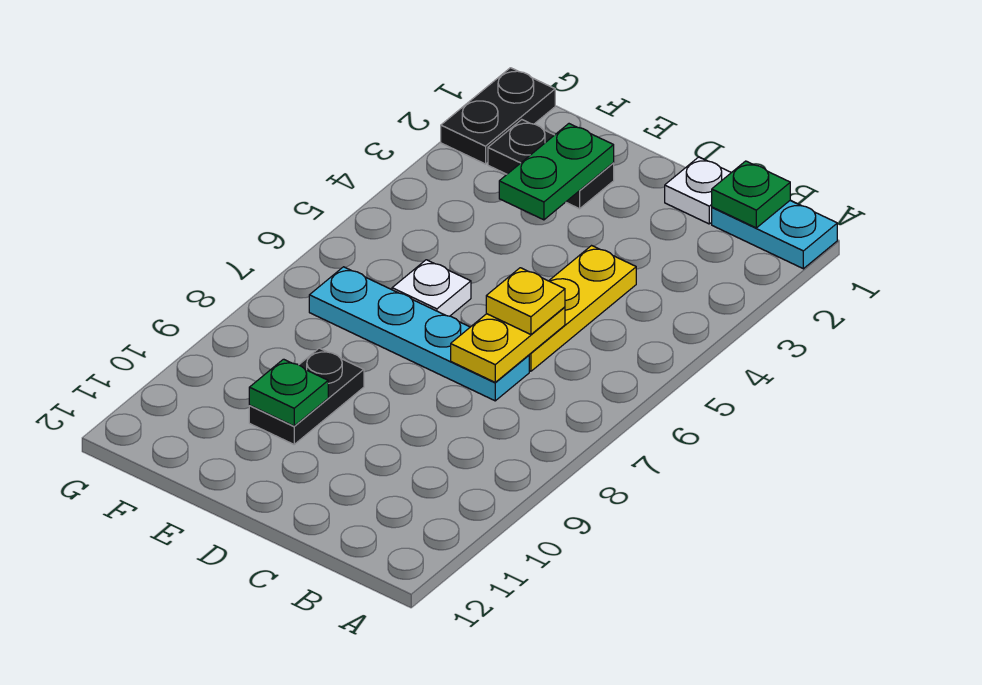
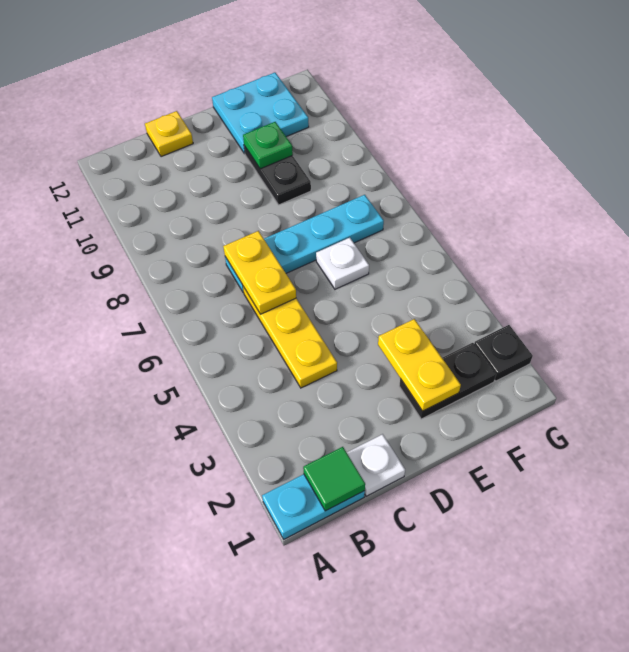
green plate B1 level 2 -> green tile B1 level 2
yellow plate C6 level 3 -> yellow plate C12 level 1
green plate E2:E3 level 2 -> yellow plate E2:E3 level 2
none -> cyan plate E11:F12 level 1
black plate G1:G2 level 1 -> black plate G2 level 1

